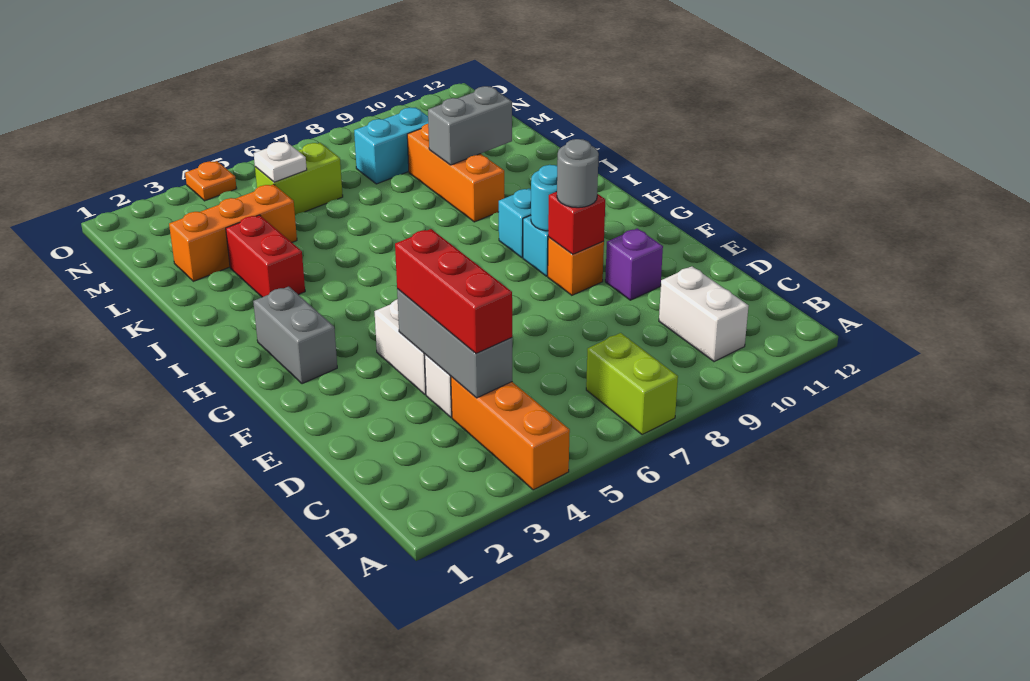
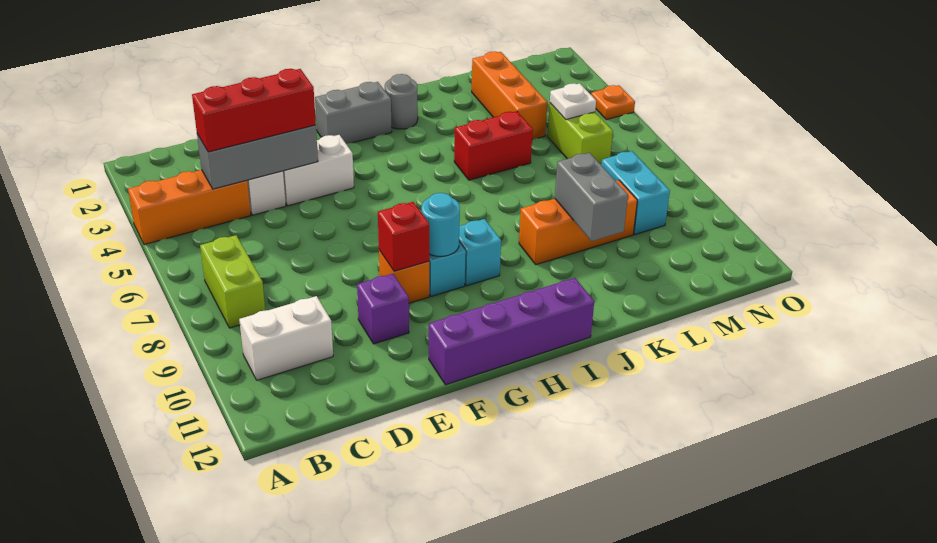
lime brick A7:B7 level 1 -> lime brick B7:B8 level 1
grey round brick F9 level 3 -> grey round brick I2 level 1
none -> purple brick F12:I12 level 1
red brick J3:K3 level 1 -> red brick J5:K5 level 1

